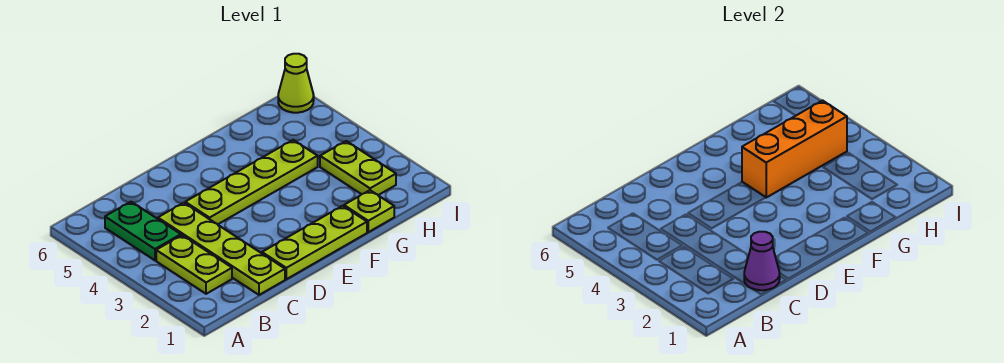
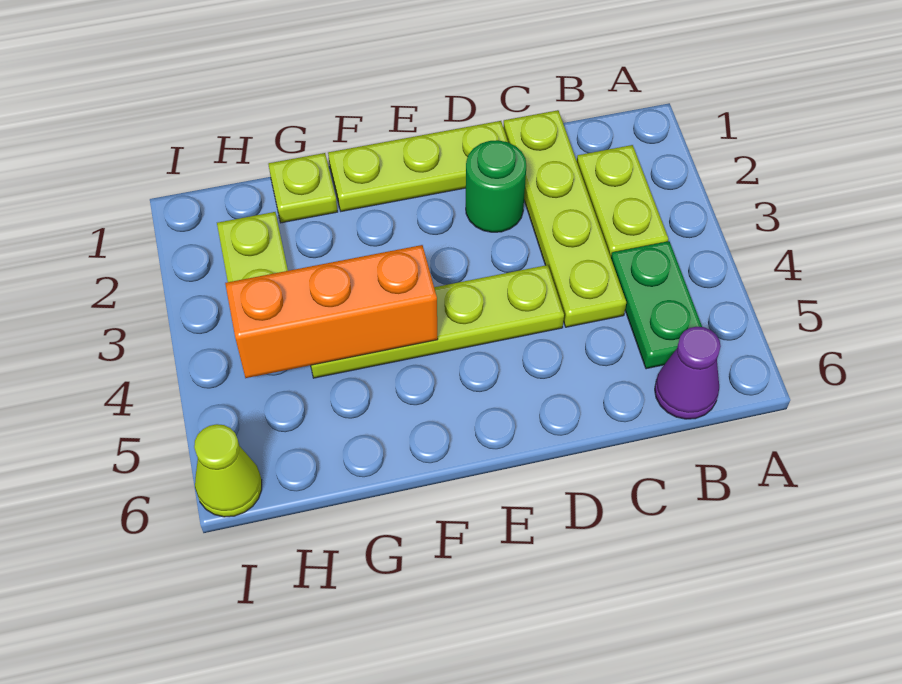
purple cone C1 level 2 -> purple cone B6 level 1
none -> green round brick D2 level 1

